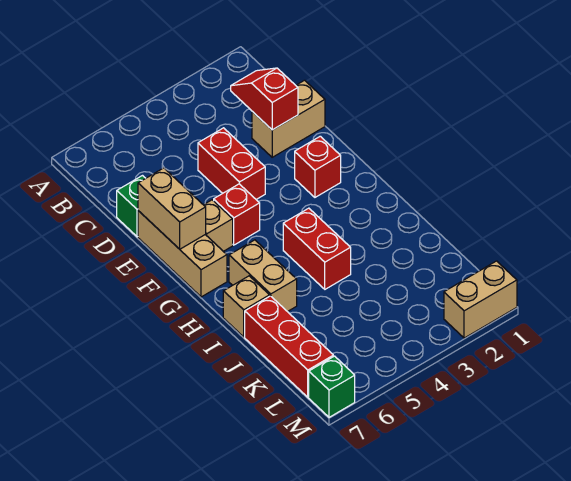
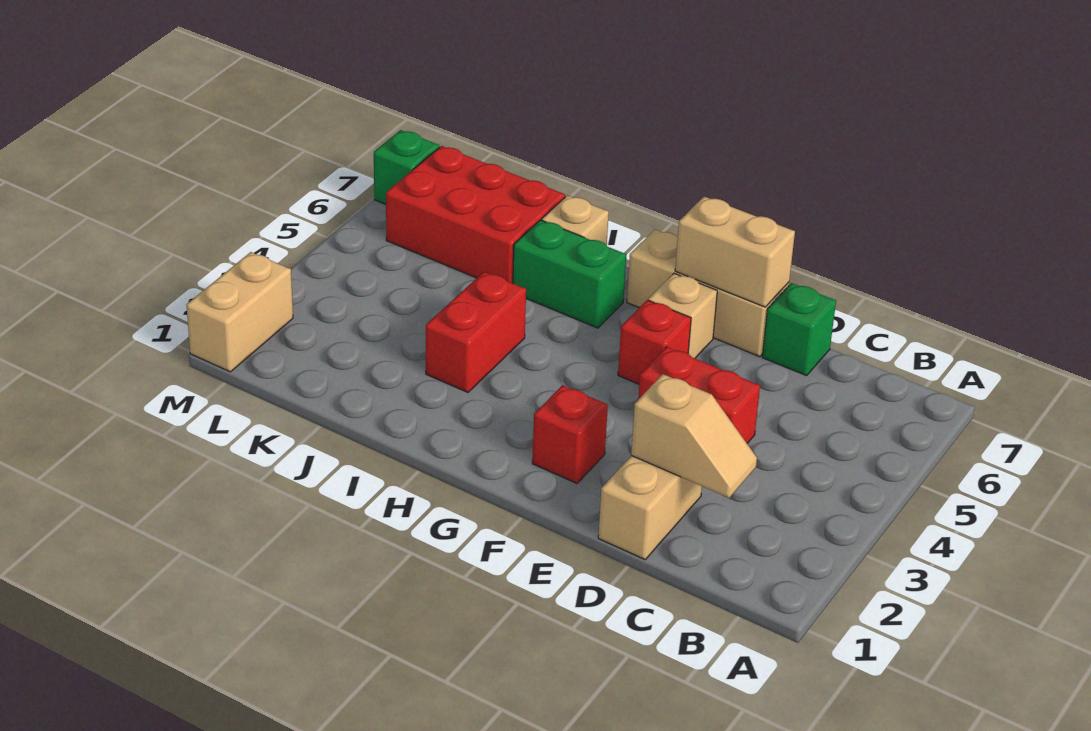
red slope C2:D2 level 2 top D -> tan slope C2:D2 level 2 top D
red brick H4:I4 level 1 -> red brick I3:I4 level 1
tan brick H6:I6 level 1 -> green brick H6:I6 level 1
red brick J7:L7 level 1 -> red brick J6:L7 level 1

